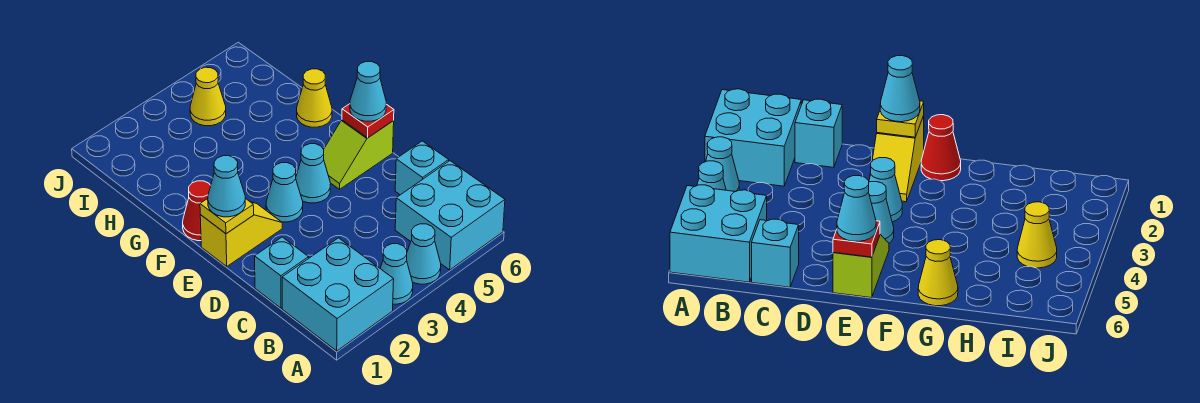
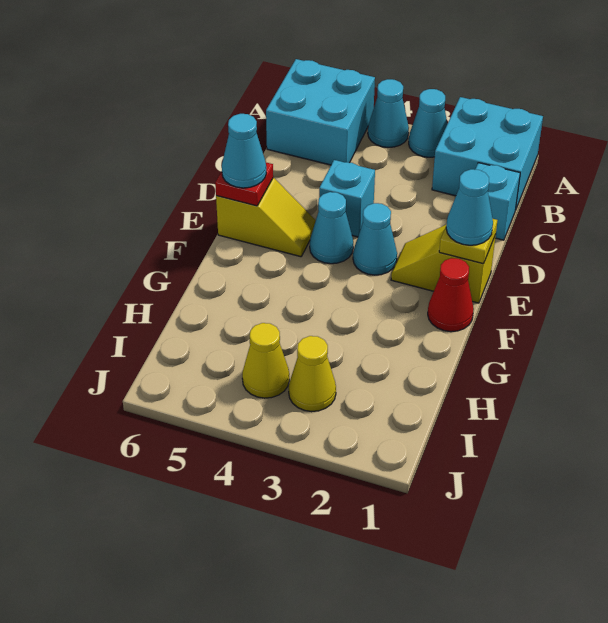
cyan brick C6 level 1 -> cyan brick D4 level 1
lime slope E5:E6 level 1 top 6 -> yellow slope E5:E6 level 1 top 6
yellow cone G6 level 1 -> yellow cone I3 level 1

